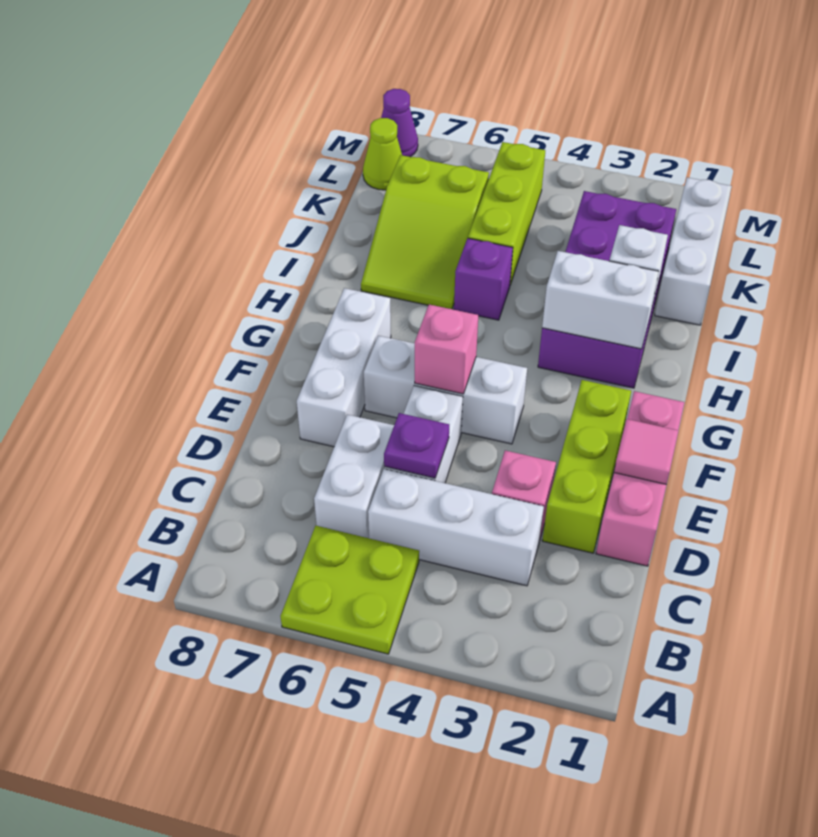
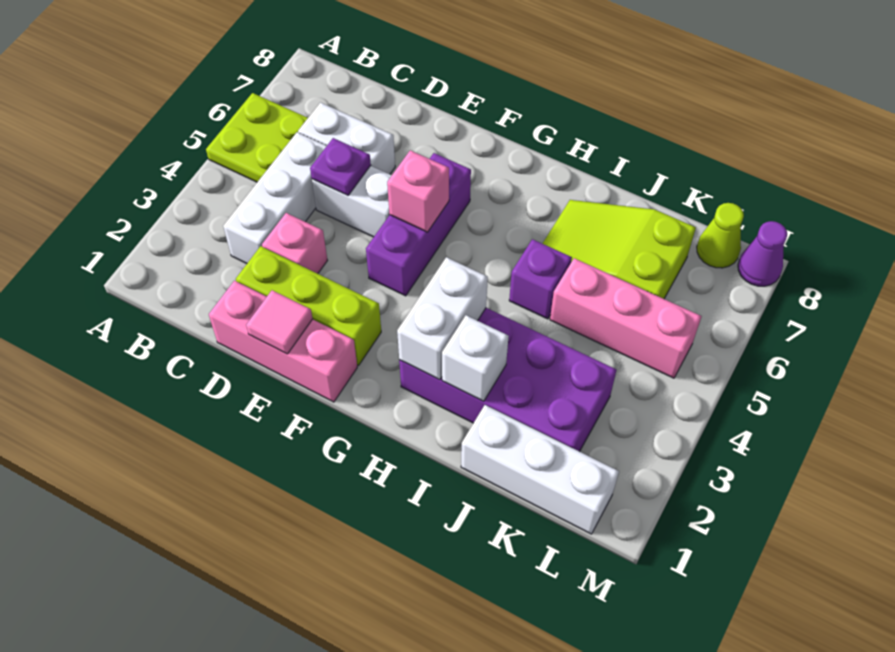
white brick E7:G7 level 1 -> none
white brick F4:F6 level 1 -> purple brick F4:F6 level 1
lime brick J5:L5 level 1 -> pink brick J5:L5 level 1

